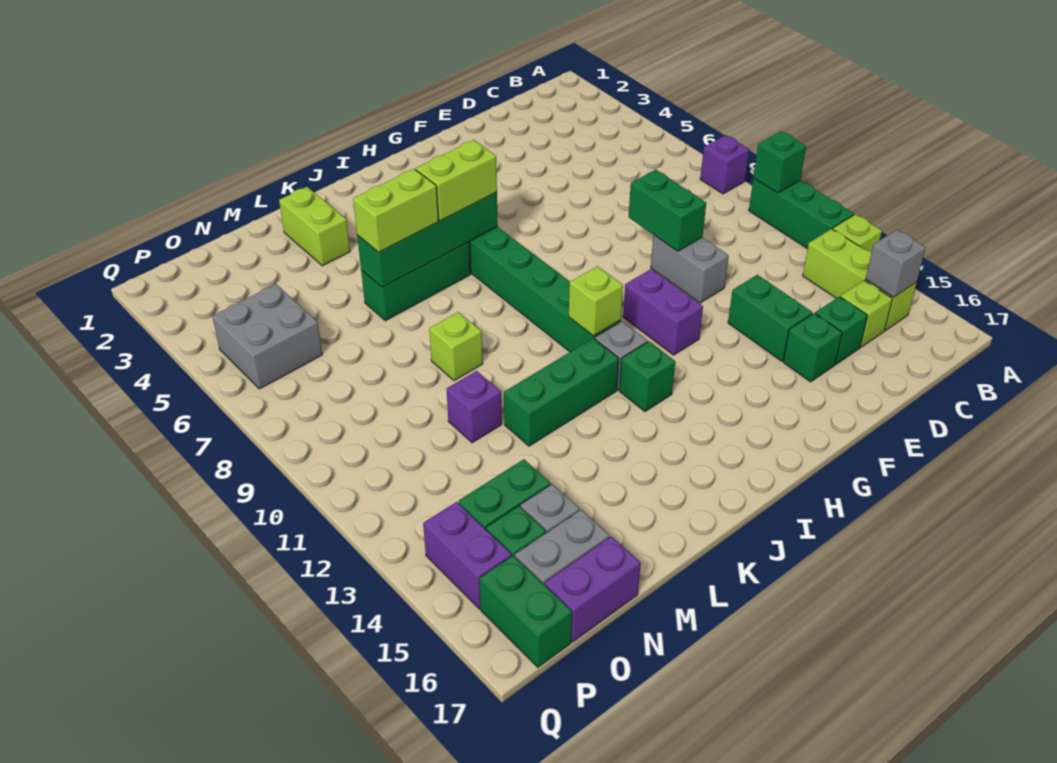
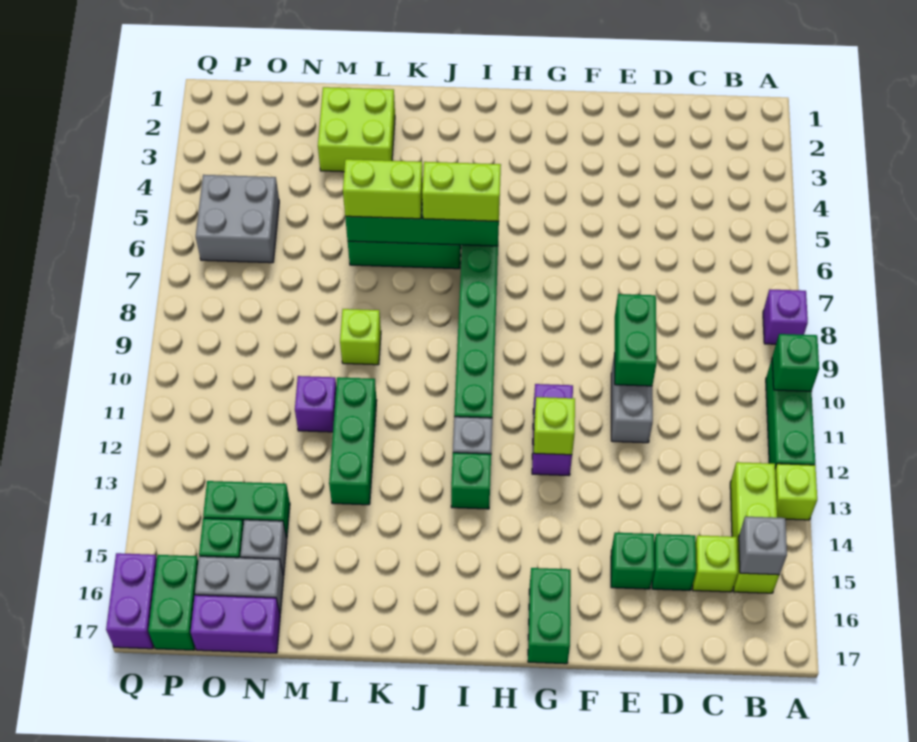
green brick E13:E14 level 1 -> green brick G16:G17 level 1
lime brick I11 level 2 -> lime brick G12 level 2
green brick J12:L12 level 1 -> green brick L11:L13 level 1
lime brick L2:L3 level 1 -> lime brick L2:M3 level 1
purple brick P14:P15 level 1 -> purple brick Q16:Q17 level 1

